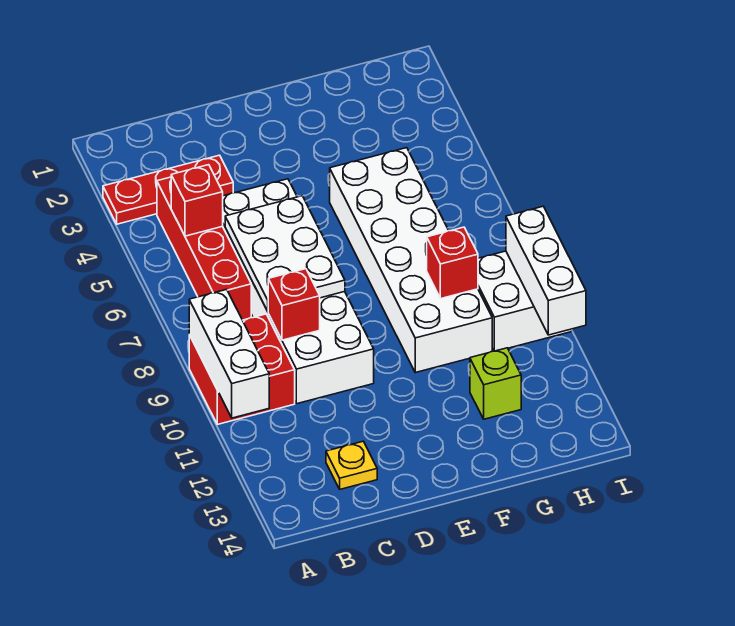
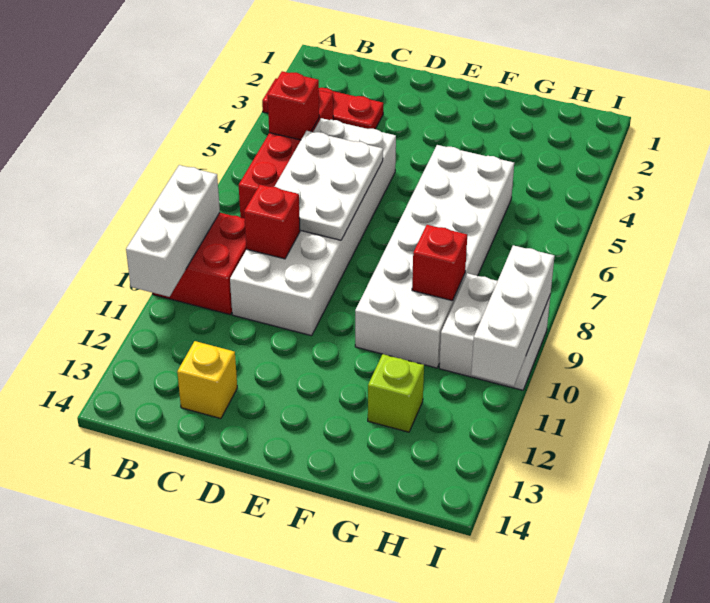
yellow plate C13 level 1 -> yellow brick C13 level 1

